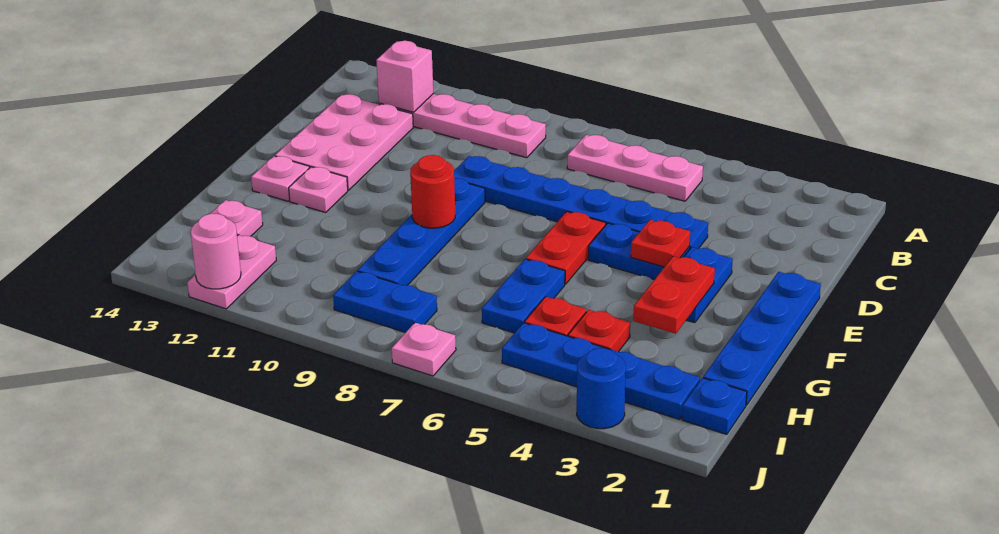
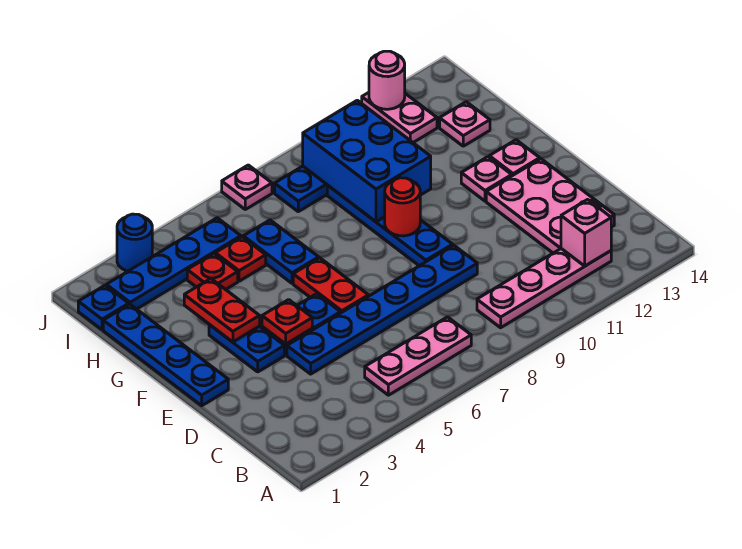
none -> blue brick G9:I10 level 2

